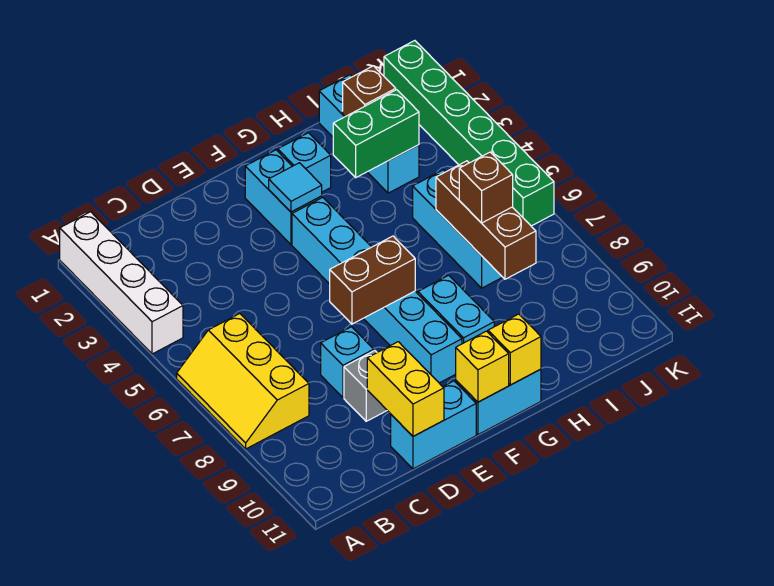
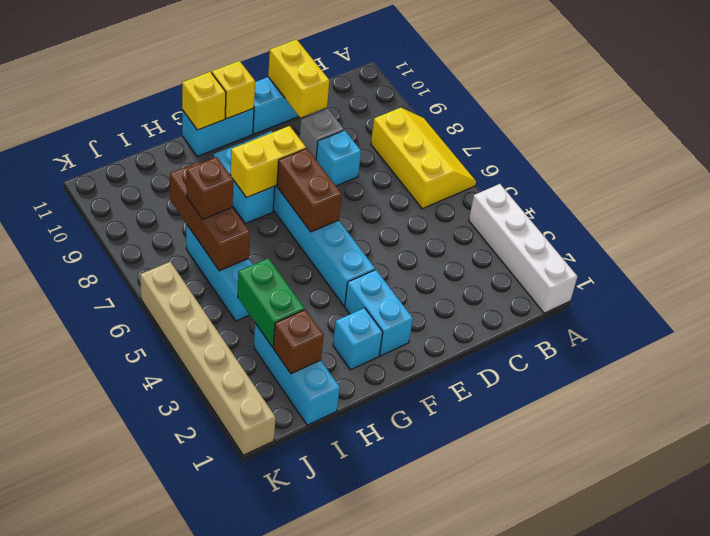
brown brick E7:F7 level 2 -> brown brick F6:F7 level 2
cyan tile F3 level 2 -> none
none -> yellow brick F8:G8 level 2
green brick H3:I3 level 2 -> green brick I3:I4 level 2
green brick K1:K6 level 1 -> tan brick K1:K6 level 1

